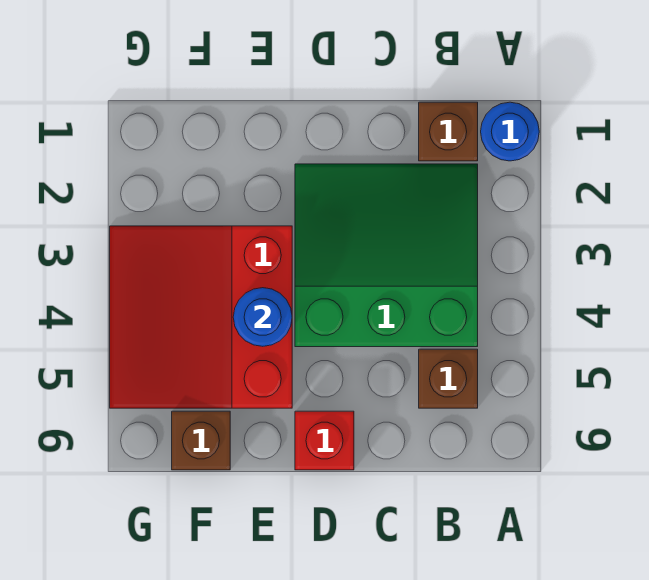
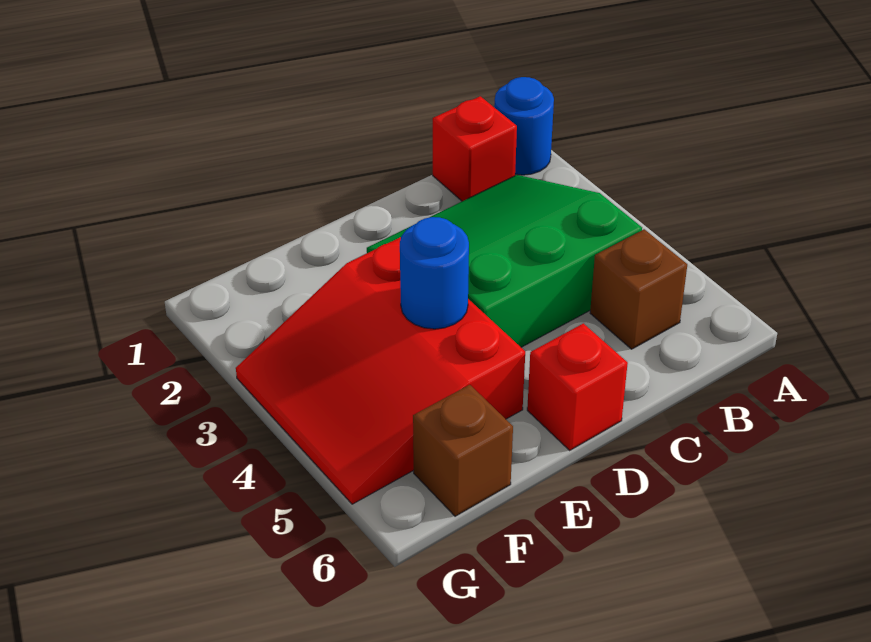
brown brick B1 level 1 -> red brick B1 level 1

